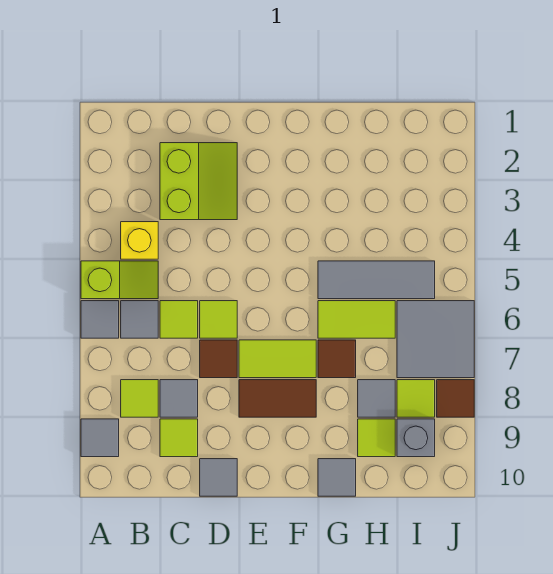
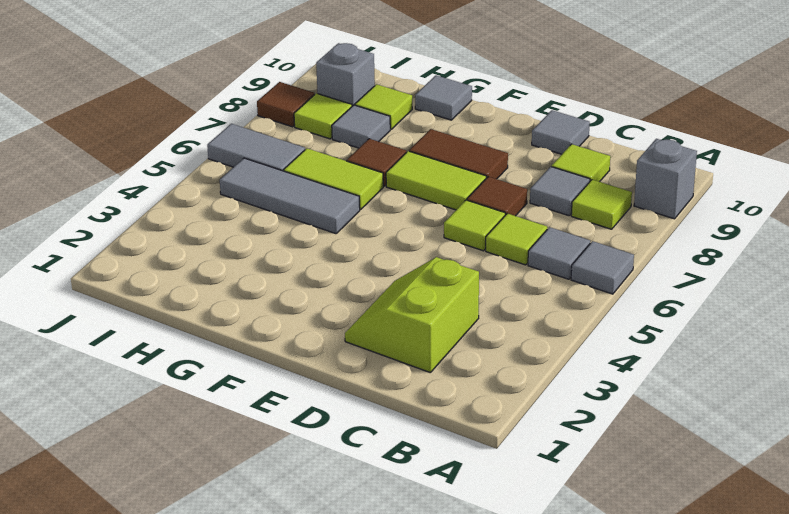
lime slope A5:B5 level 1 top A -> none
grey tile A9 level 1 -> grey brick A9 level 1
yellow brick B4 level 1 -> none
grey tile I6:J7 level 1 -> grey tile I6:J6 level 1

